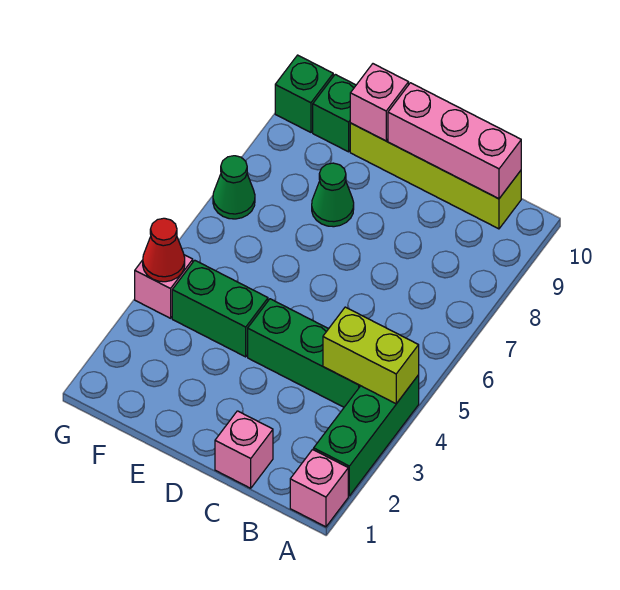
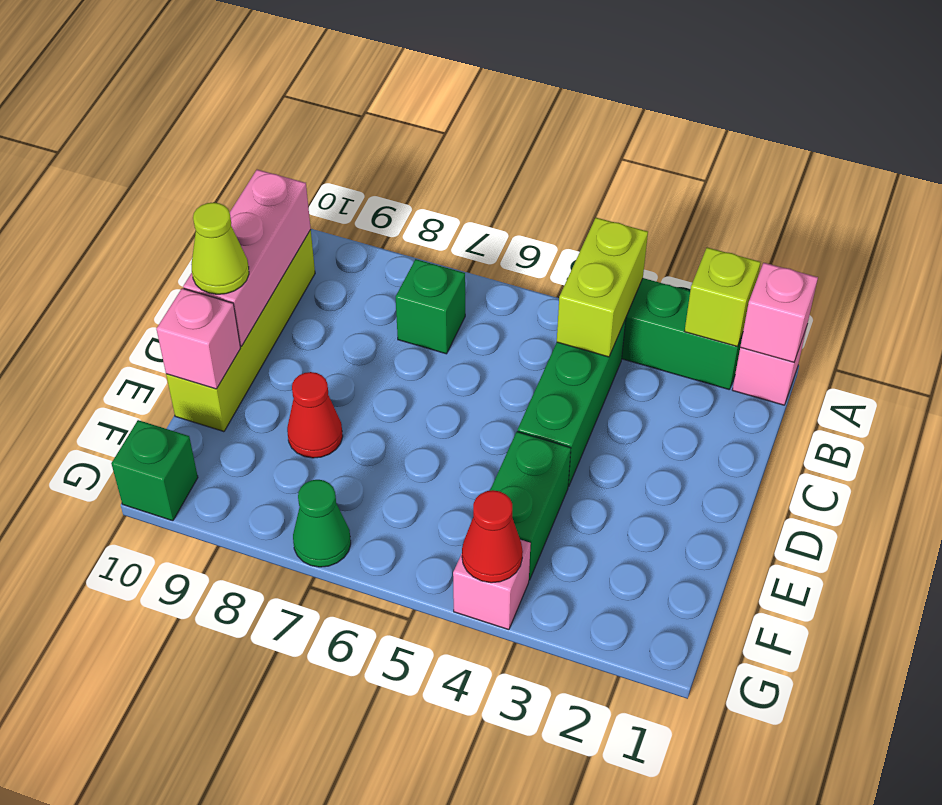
none -> lime brick A2 level 2
pink brick C1 level 1 -> pink brick A1 level 2
none -> lime cone D10 level 3
green cone E8 level 1 -> red cone E8 level 1
green brick F10 level 1 -> green brick B7 level 1

